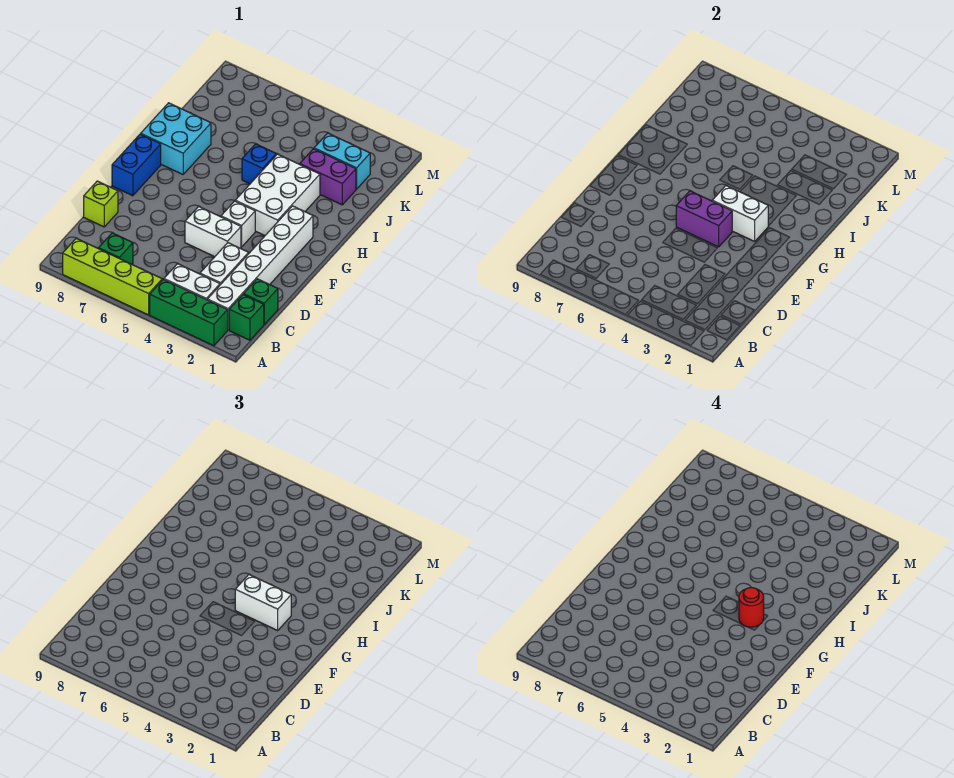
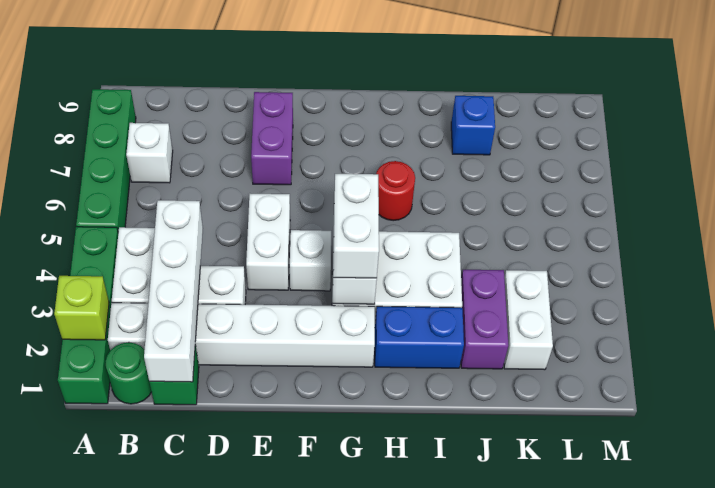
green brick A2:A4 level 1 -> green brick A1:A4 level 1
lime brick A5:A8 level 1 -> green brick A5:A8 level 1
green brick B1 level 1 -> green round brick B1 level 1
green brick B7 level 1 -> white brick B7 level 1
none -> white brick C1:C4 level 2
lime brick D9 level 1 -> lime brick A2 level 2
purple brick F4:F5 level 2 -> purple brick E7:E8 level 1
blue brick F9:G9 level 1 -> blue brick H2:I2 level 1
red round brick G3 level 4 -> red round brick H6 level 1
cyan brick H8:I9 level 1 -> none
blue brick I5 level 1 -> blue brick J8 level 1
cyan brick K2:K3 level 1 -> white brick K2:K3 level 1

